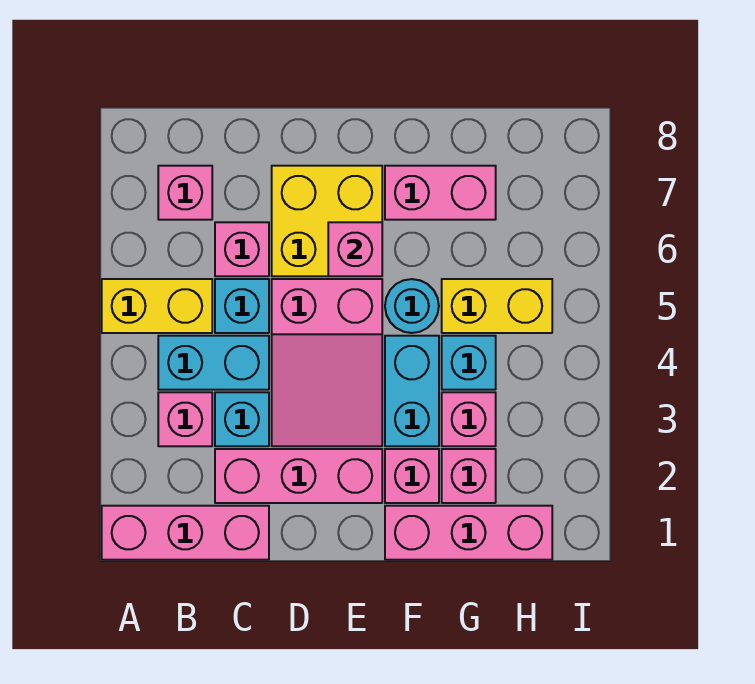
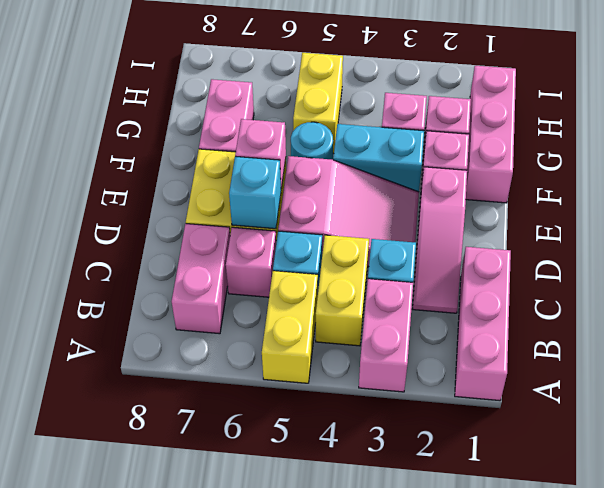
pink brick B3 level 1 -> pink brick A3:B3 level 1
cyan brick B4:C4 level 1 -> yellow brick B4:C4 level 1
pink brick B7 level 1 -> pink brick B7:C7 level 1
pink brick C2:E2 level 1 -> pink slope C2:E2 level 1 top E
cyan brick G4 level 1 -> cyan brick D6 level 2

